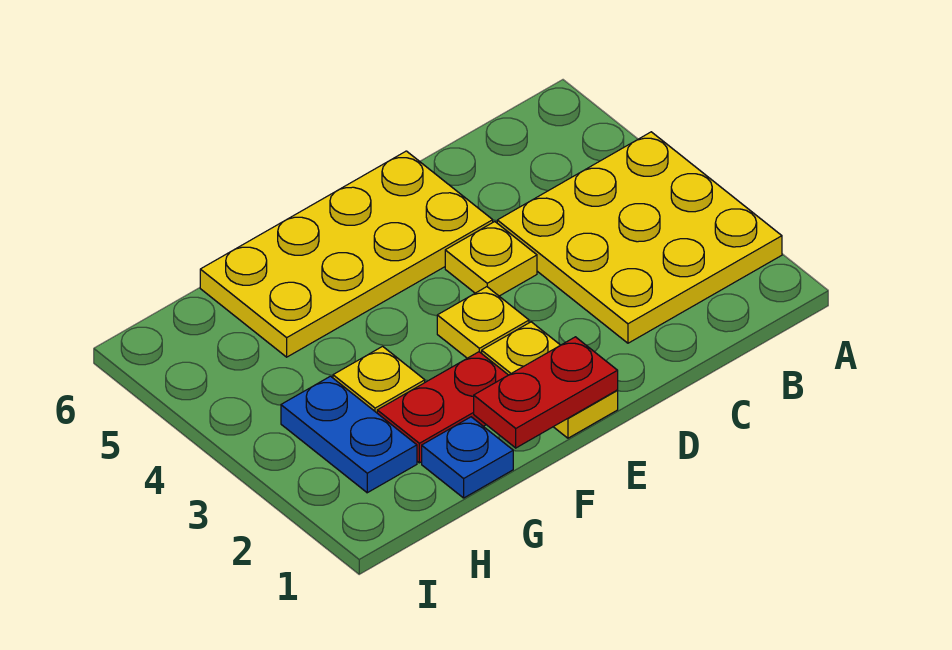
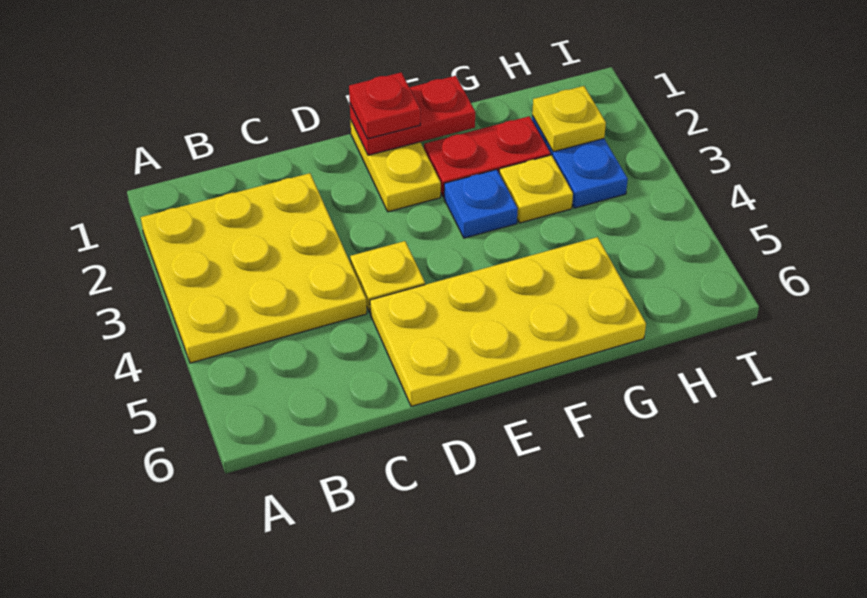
none -> red plate E1 level 3
yellow plate E3 level 1 -> yellow plate H2 level 2
blue plate G1 level 1 -> blue plate F3 level 1

